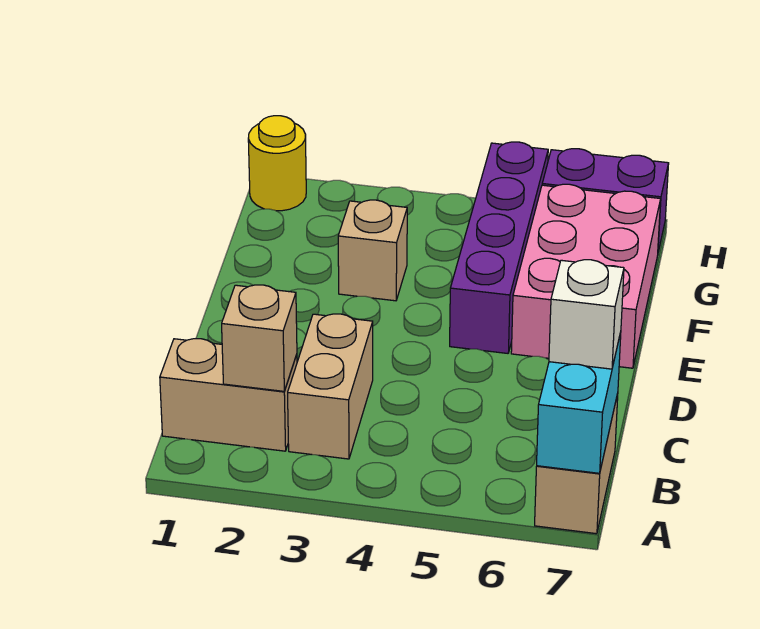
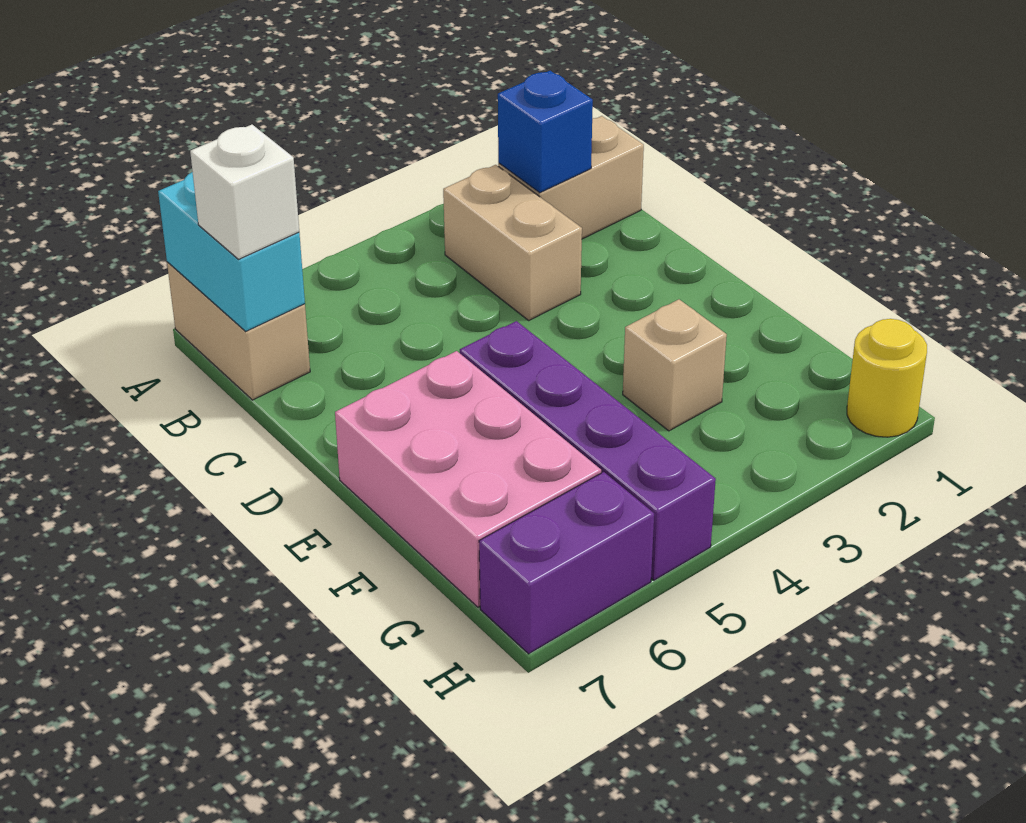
tan brick B2 level 2 -> blue brick B2 level 2

